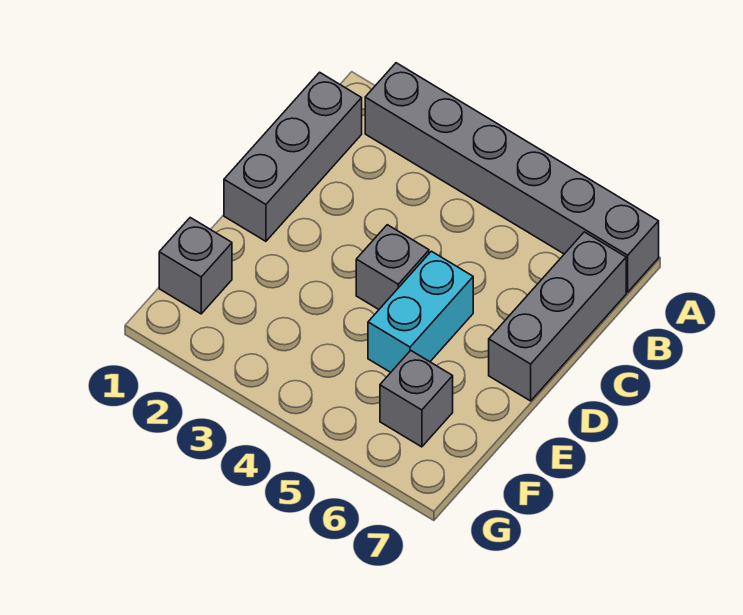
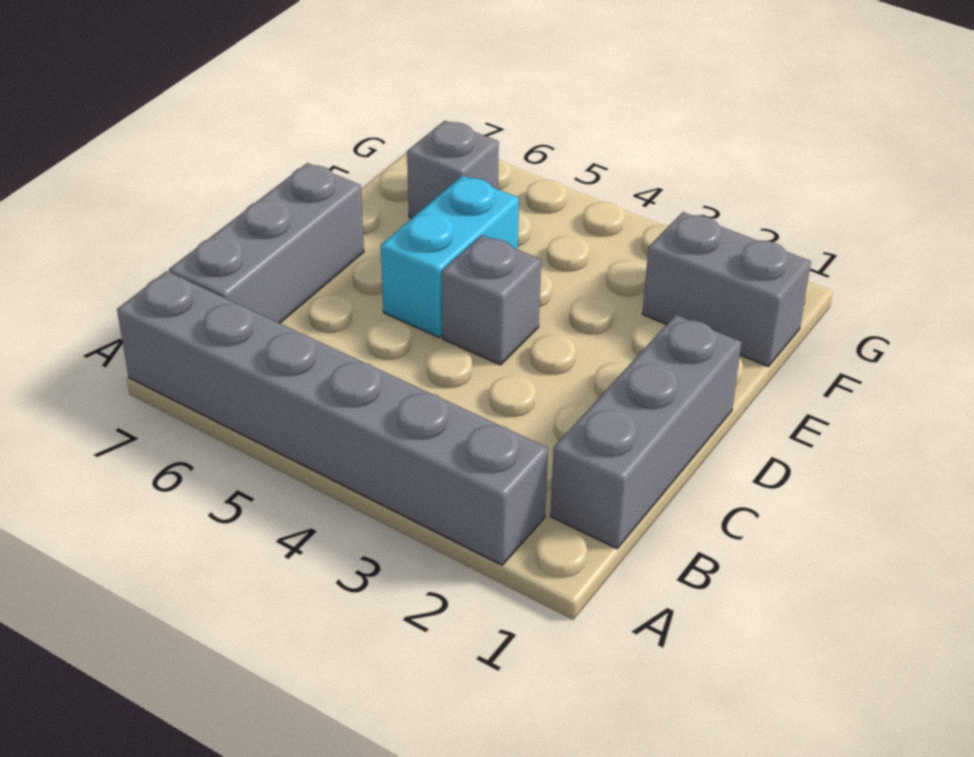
grey brick F1 level 1 -> grey brick F1:F2 level 1

